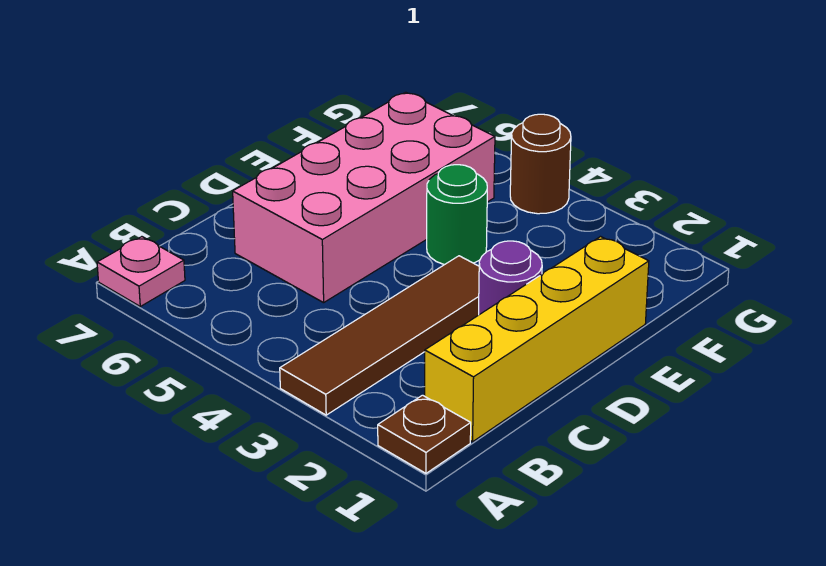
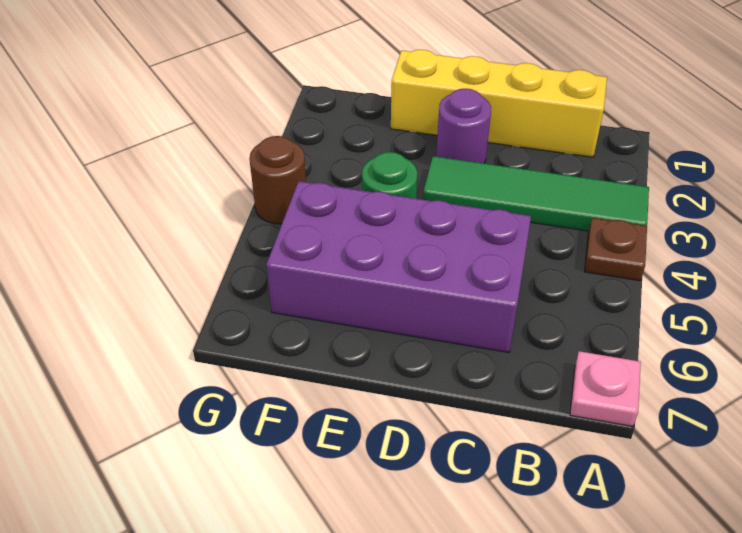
brown plate A1 level 1 -> brown plate A4 level 1
brown tile A3:D3 level 1 -> green tile A3:D3 level 1
pink brick C5:F6 level 1 -> purple brick C5:F6 level 1

